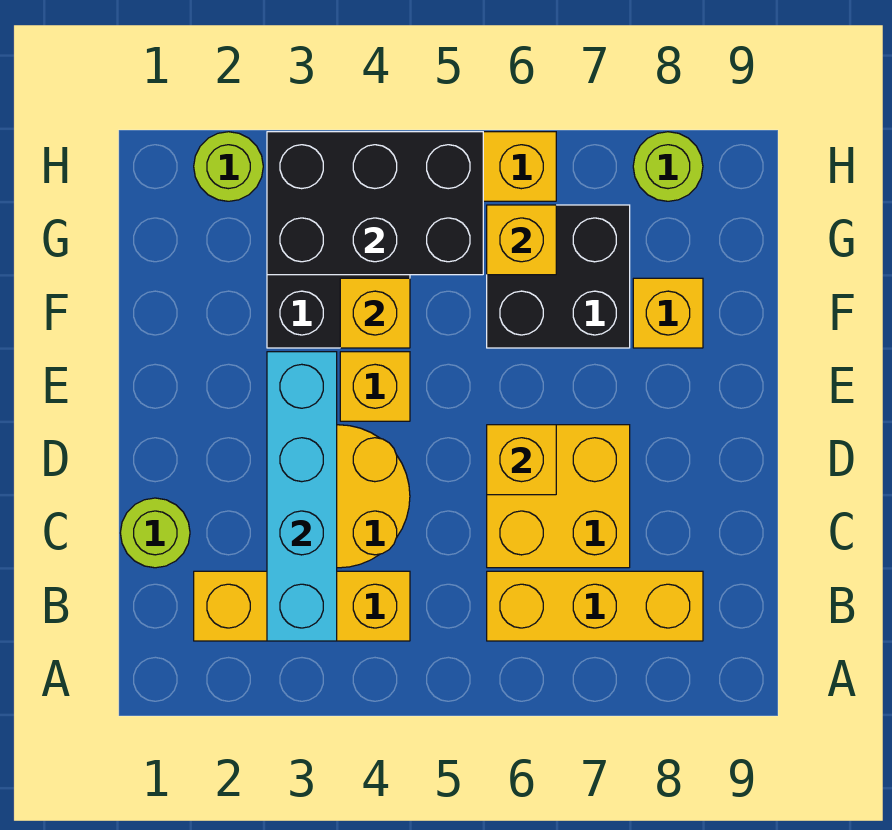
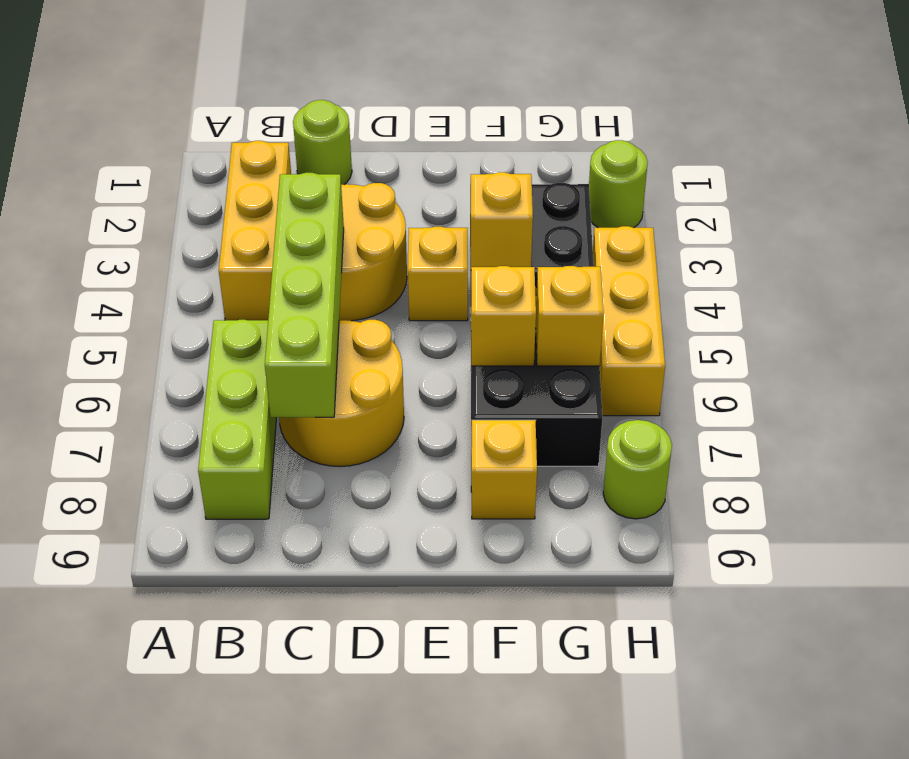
cyan brick B3:E3 level 2 -> none
yellow brick B6:B8 level 1 -> lime brick B6:B8 level 1
none -> lime brick C4:C7 level 2
yellow brick C6:D7 level 1 -> yellow round brick C6:D7 level 1
yellow brick D6 level 2 -> yellow brick F6 level 2
black brick G3:H5 level 2 -> none

